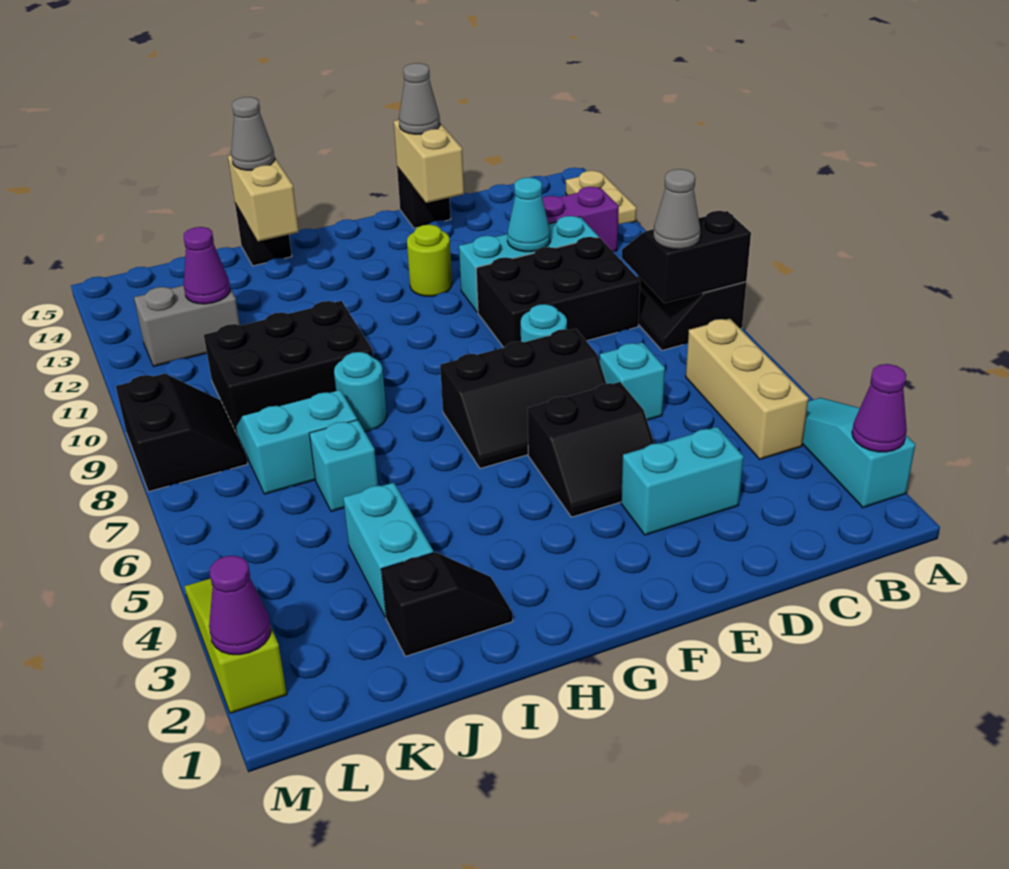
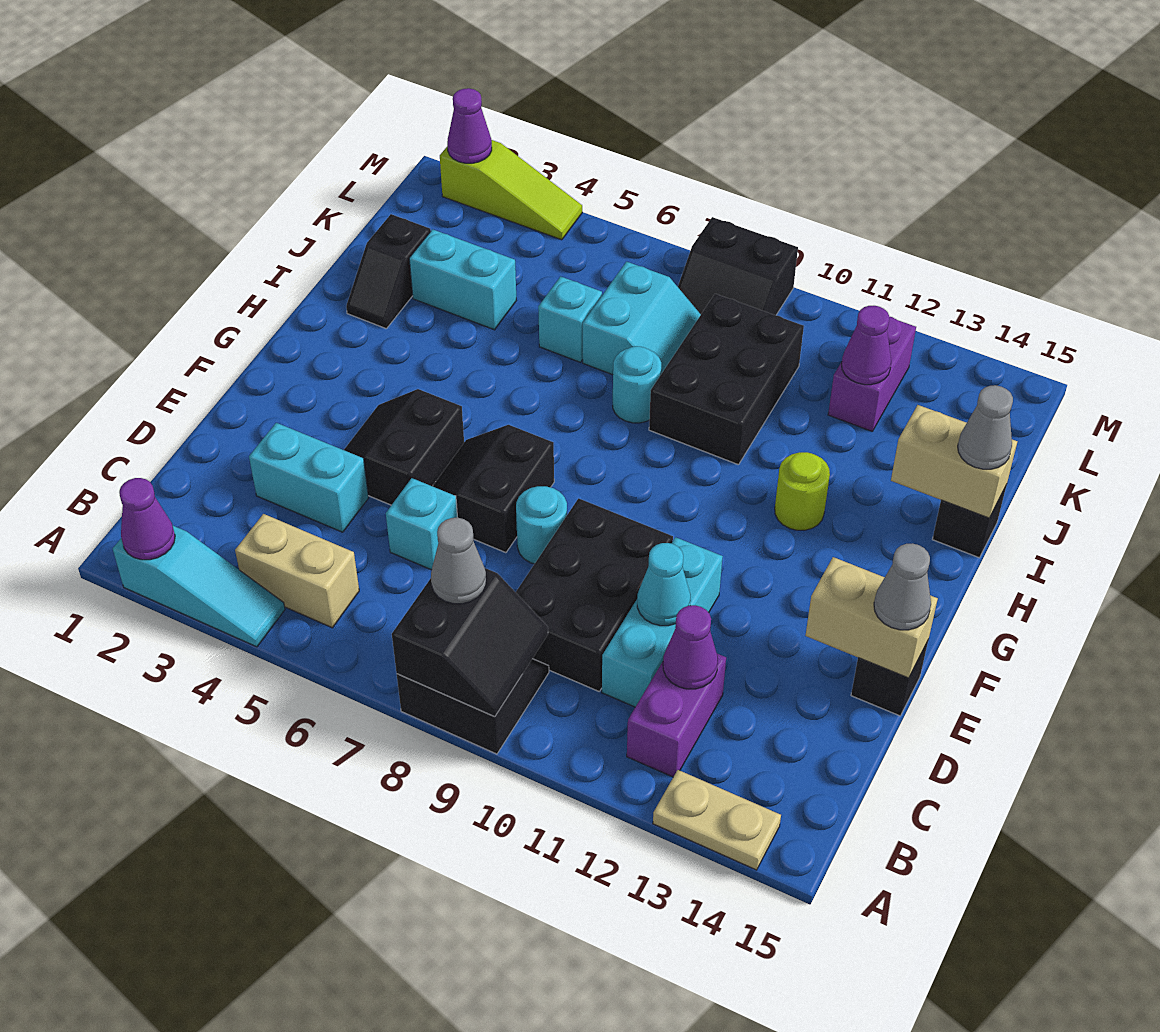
tan brick B4:B6 level 1 -> tan brick B4:B5 level 1
none -> purple cone C12 level 2
cyan brick D3:E3 level 1 -> cyan brick D3:D4 level 1
black slope E6:G7 level 1 top 7 -> black slope E6:F7 level 1 top 7
lime round brick F12 level 1 -> lime round brick H12 level 1
grey brick K12:L12 level 1 -> purple brick K12:L12 level 1

